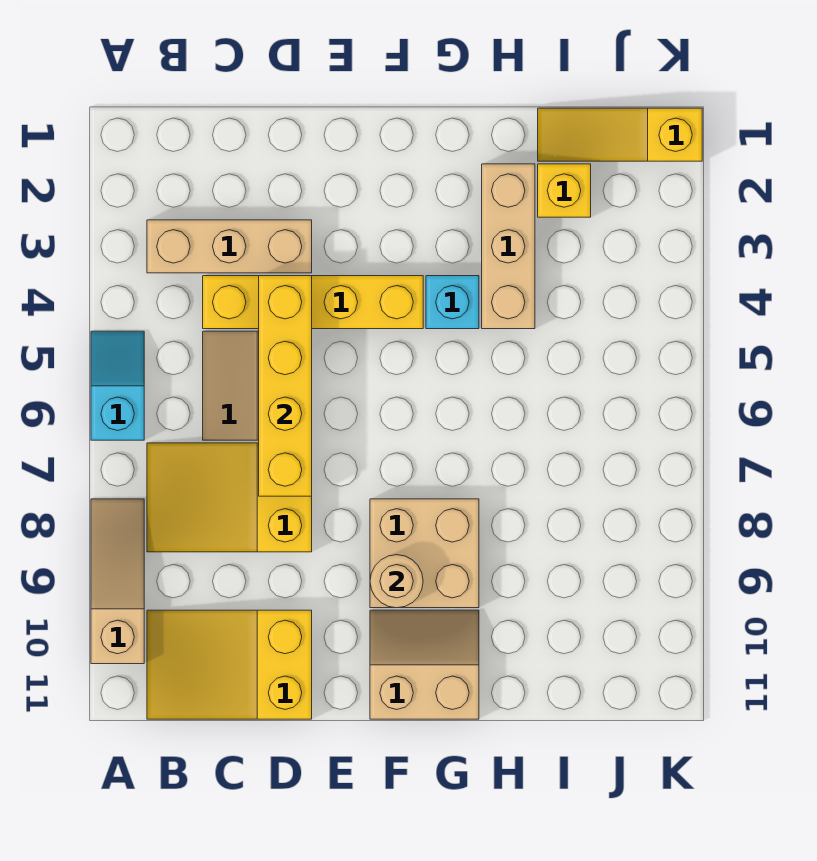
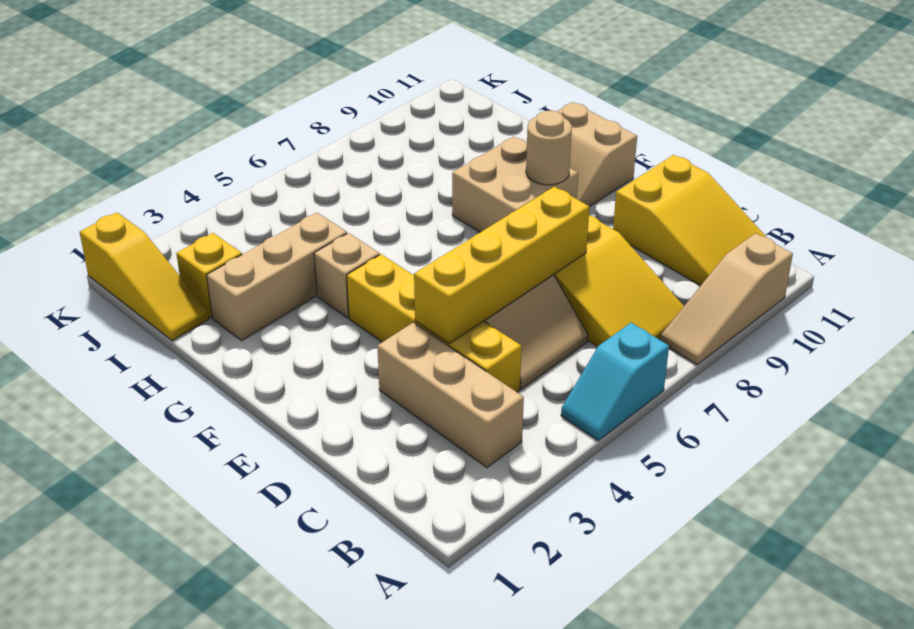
cyan brick G4 level 1 -> tan brick G4 level 1

